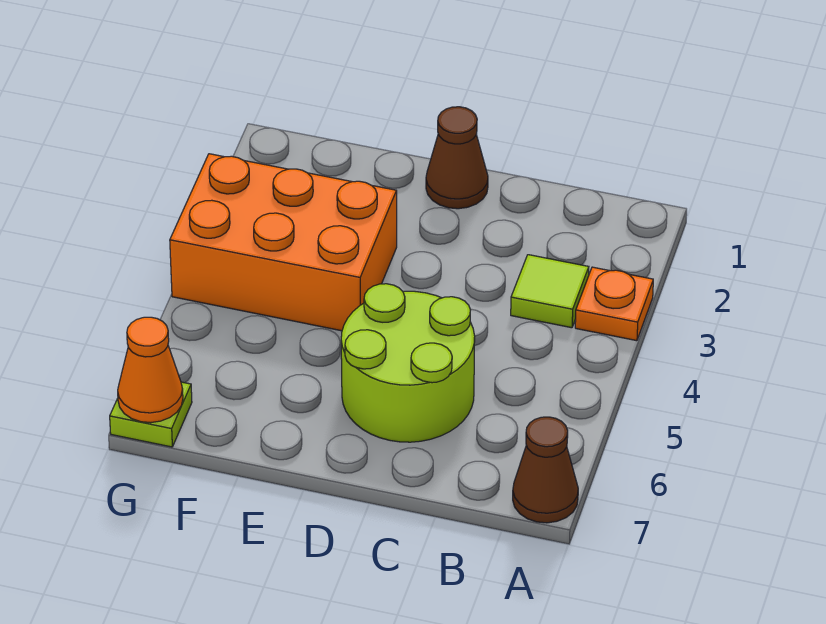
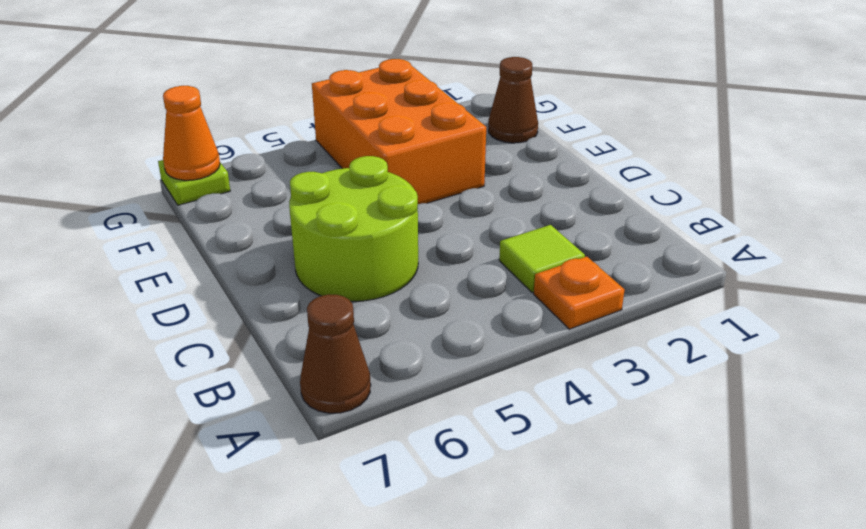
brown cone D1 level 1 -> brown cone F1 level 1

